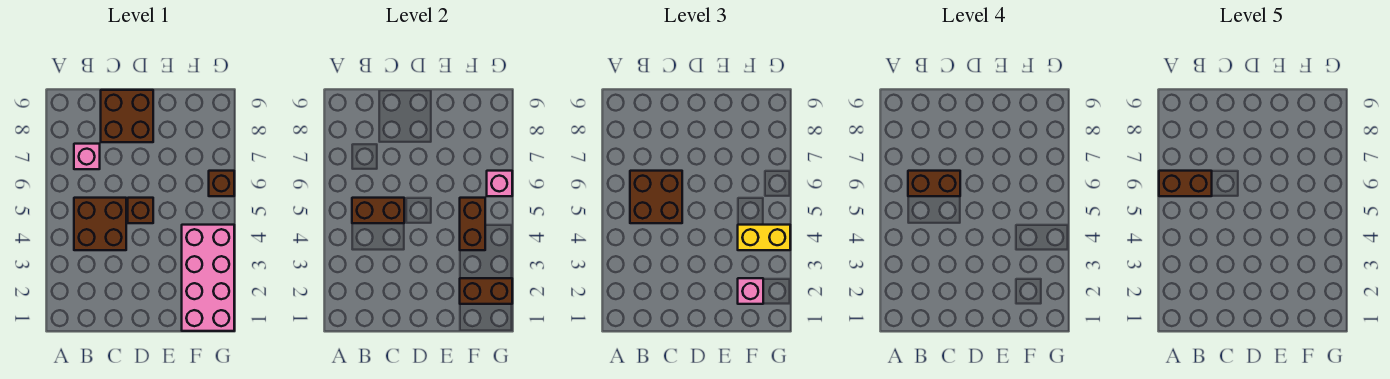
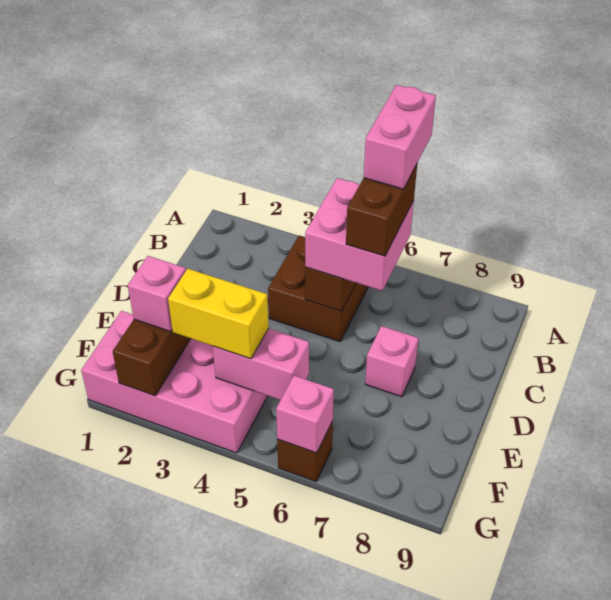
brown brick A6:B6 level 5 -> pink brick A6:B6 level 5
brown brick B5:C6 level 3 -> pink brick B5:C6 level 3
pink brick B7 level 1 -> pink brick D7 level 1
brown brick C8:D9 level 1 -> none
brown brick D5 level 1 -> none
brown brick F4:F5 level 2 -> pink brick F4:F5 level 2
yellow brick F4:G4 level 3 -> yellow brick F3:F4 level 3

